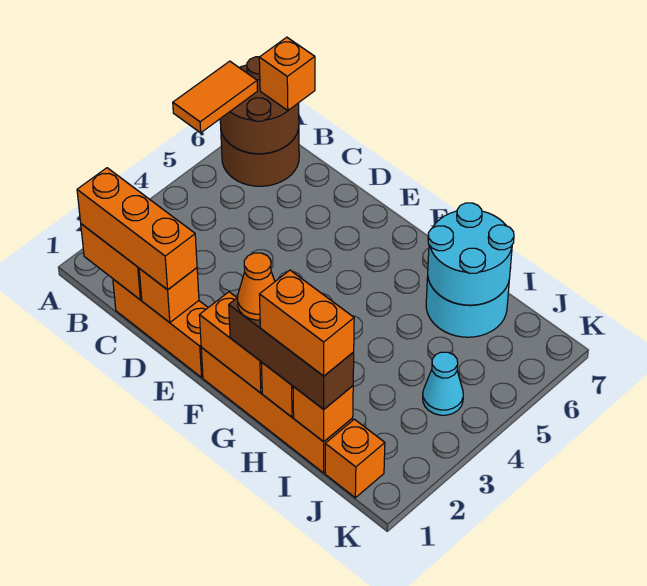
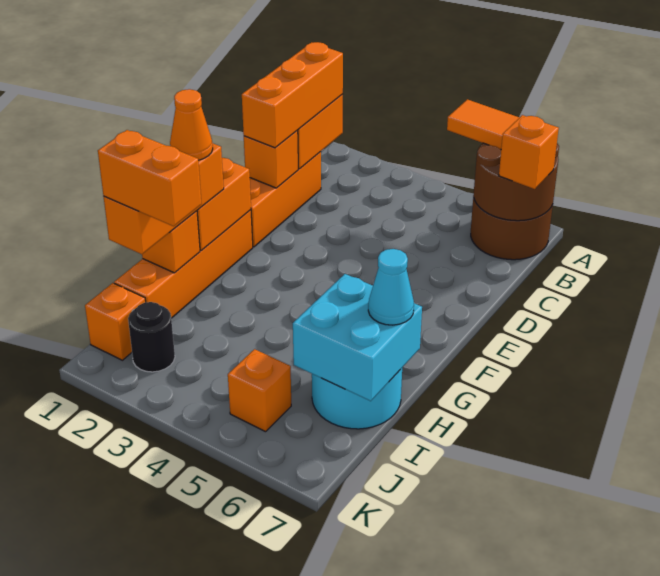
brown brick G1:I1 level 3 -> orange brick G1:I1 level 3
orange brick H1:I1 level 4 -> orange brick I1:I2 level 4
cyan round brick H6:I7 level 2 -> cyan brick H6:I7 level 2
orange brick I1 level 2 -> orange brick J5 level 1
none -> black round brick J2 level 1
cyan cone J4 level 1 -> cyan cone H7 level 3

